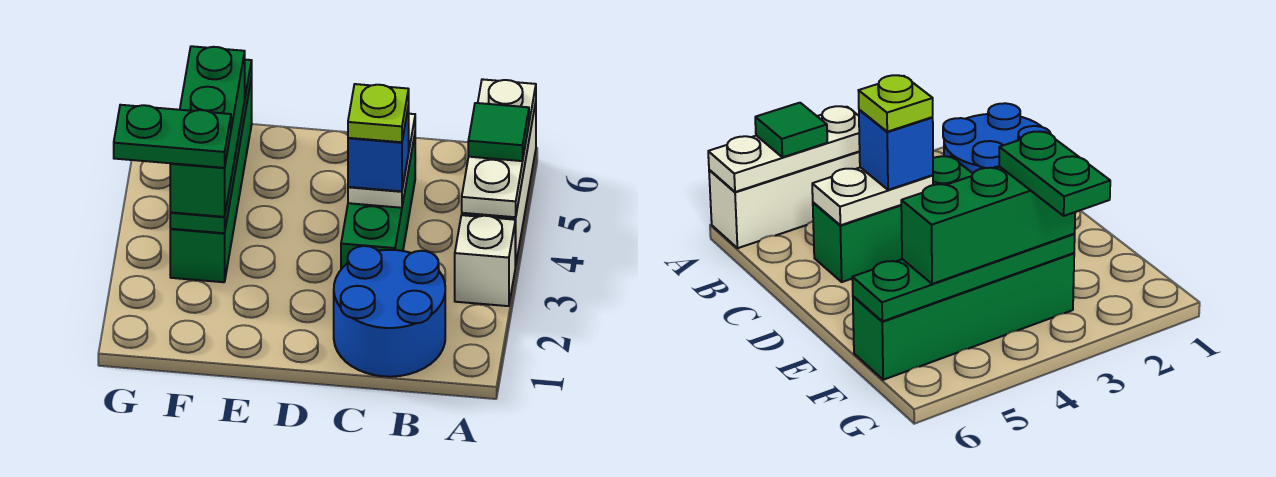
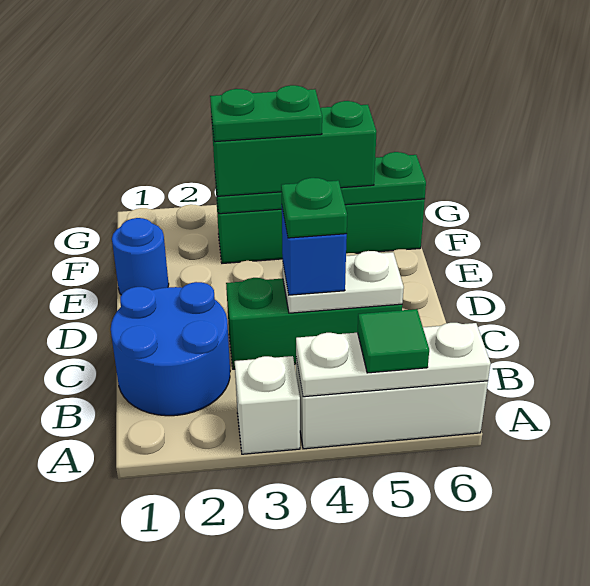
lime plate C4 level 4 -> green plate C4 level 4
none -> blue round brick E1 level 1
green plate F3:G3 level 4 -> green plate F3:F4 level 4

